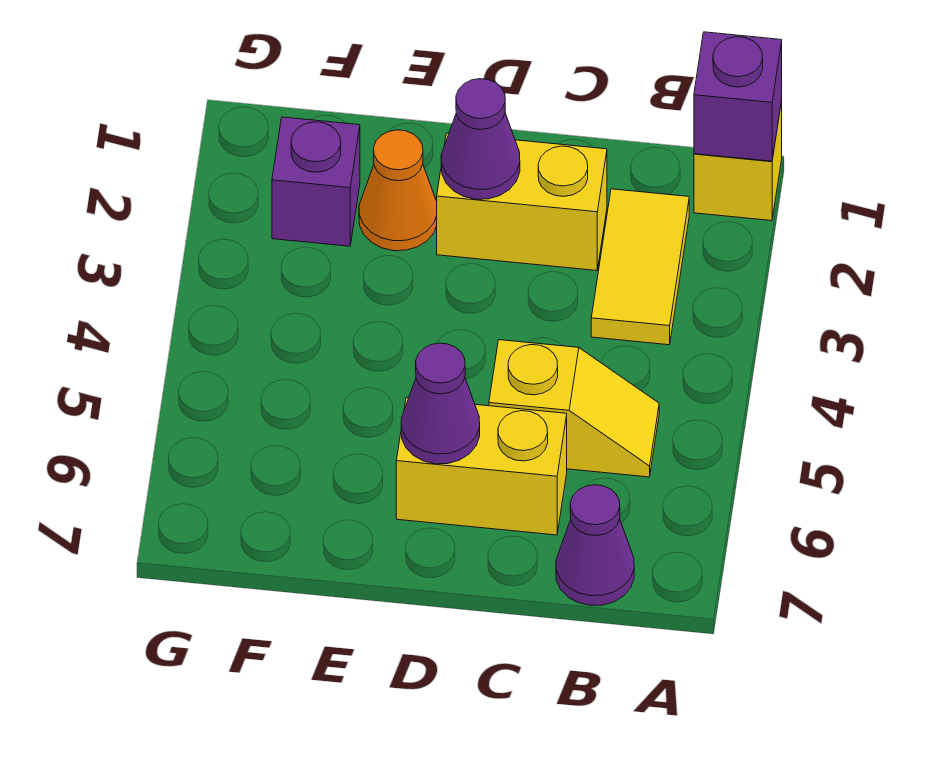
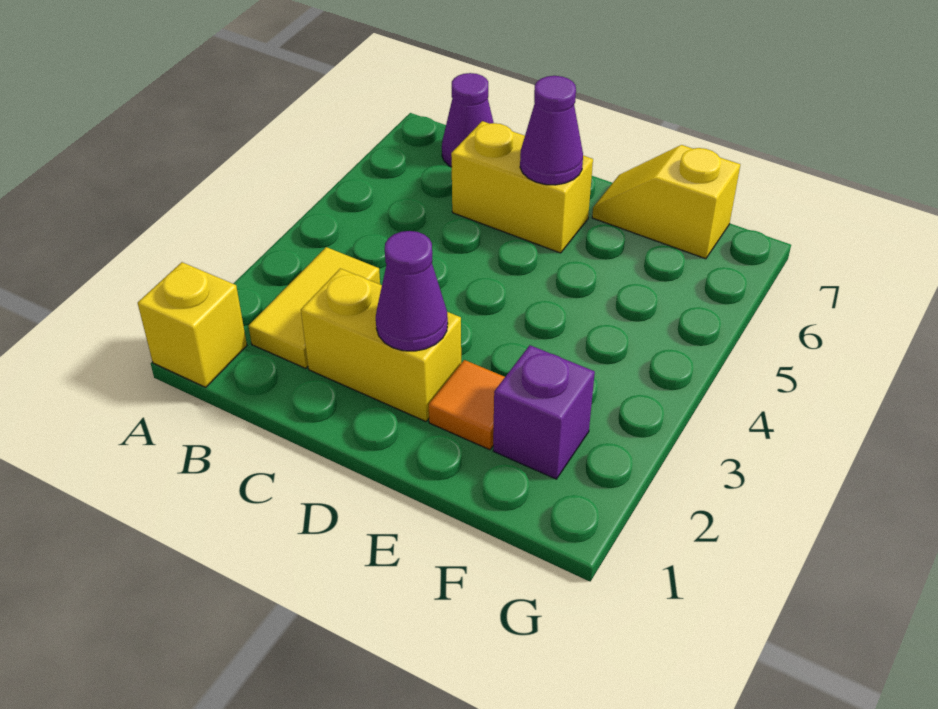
purple brick A1 level 2 -> none
yellow slope B5:C5 level 1 top C -> yellow slope E7:F7 level 1 top F
orange cone E2 level 1 -> orange tile E2 level 1

